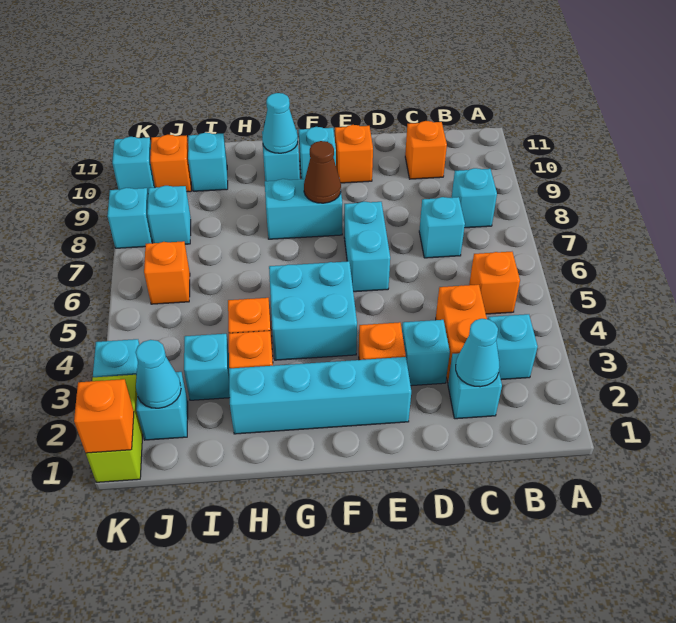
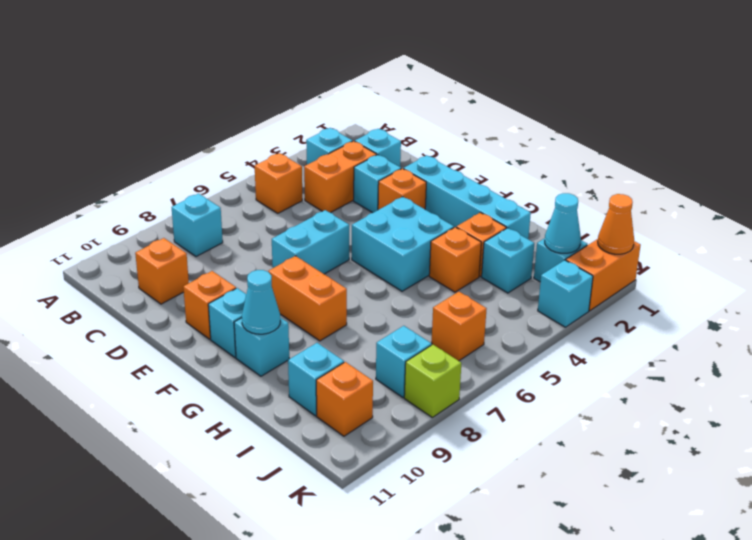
cyan cone C2 level 2 -> none
cyan brick C7 level 1 -> none
cyan brick F8:G8 level 1 -> orange brick F8:G8 level 1
brown cone F8 level 2 -> none
lime brick K1:K2 level 1 -> orange brick K1:K2 level 1
orange brick K1 level 2 -> orange cone K1 level 2
cyan brick K8 level 1 -> lime brick K8 level 1
cyan brick K10 level 1 -> none

